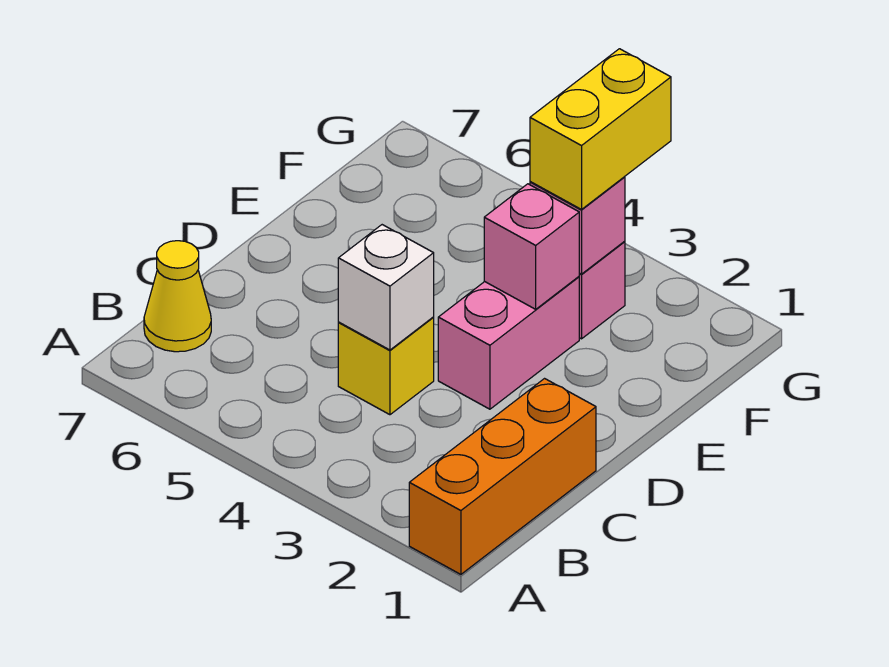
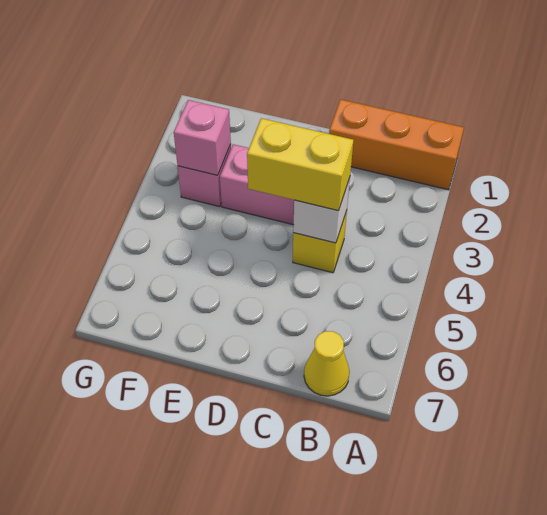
pink brick E3 level 2 -> none
yellow brick F3:G3 level 3 -> yellow brick C4:D4 level 3

